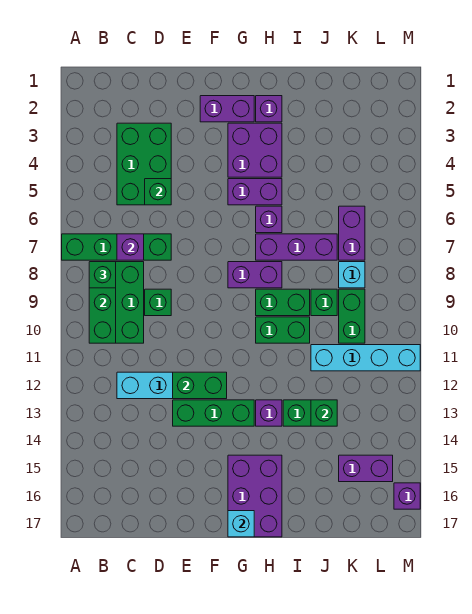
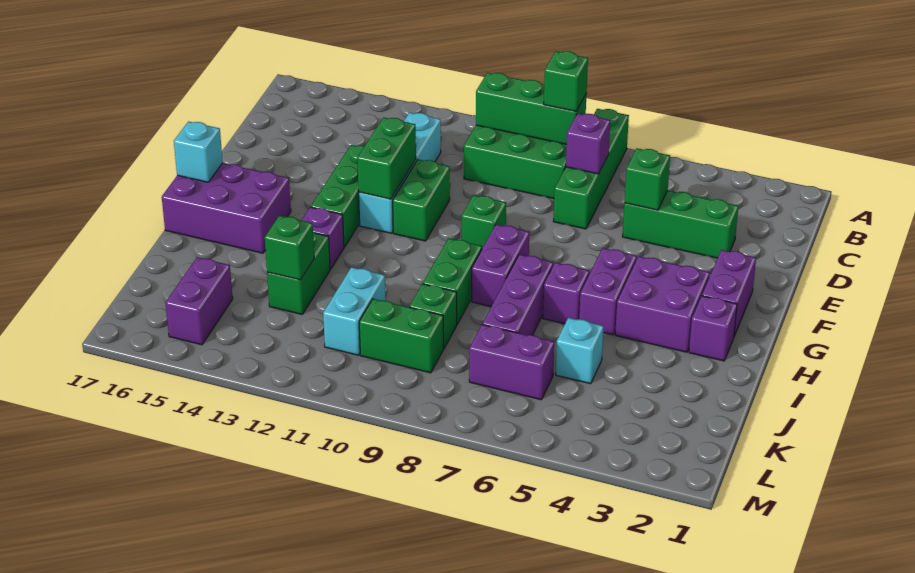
green brick C3:D5 level 1 -> green brick D3:D5 level 1
green brick D9 level 1 -> green brick F9 level 1
green brick H10:I10 level 1 -> green brick E11:F11 level 1
cyan brick J11:M11 level 1 -> cyan brick J11:K11 level 1
cyan brick K8 level 1 -> cyan brick J5 level 1
purple brick M16 level 1 -> none

